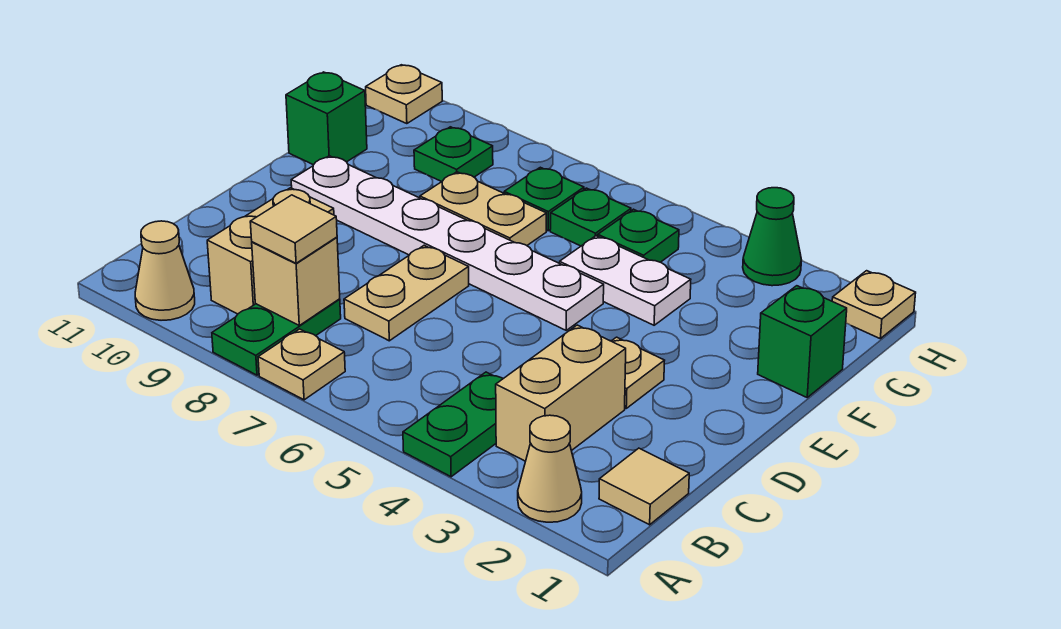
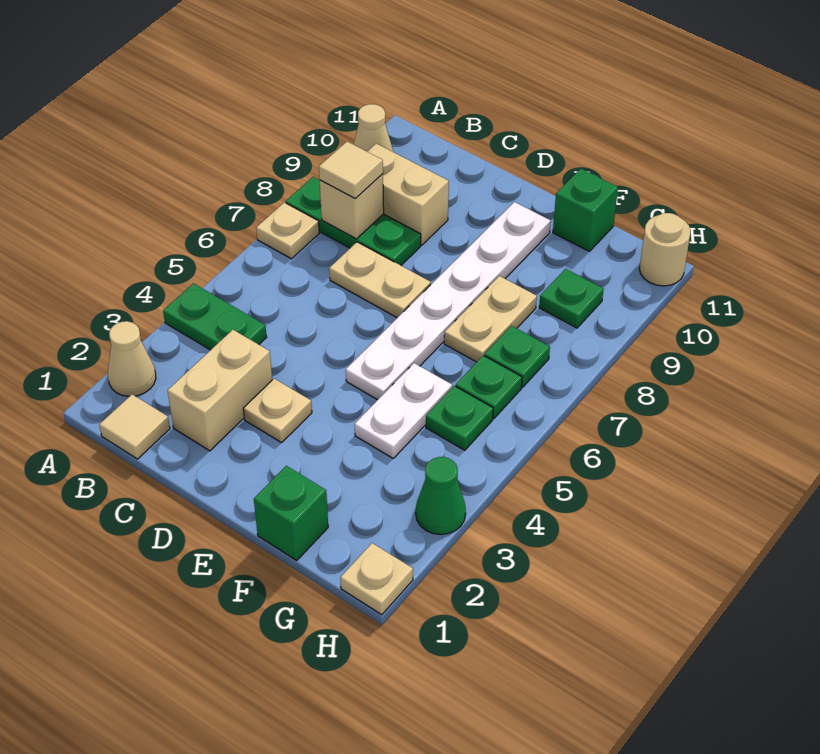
green plate A8:B8 level 1 -> green plate A8:C8 level 1
tan brick B3:C3 level 1 -> tan brick C2:C3 level 1
tan plate H11 level 1 -> tan round brick H11 level 1

